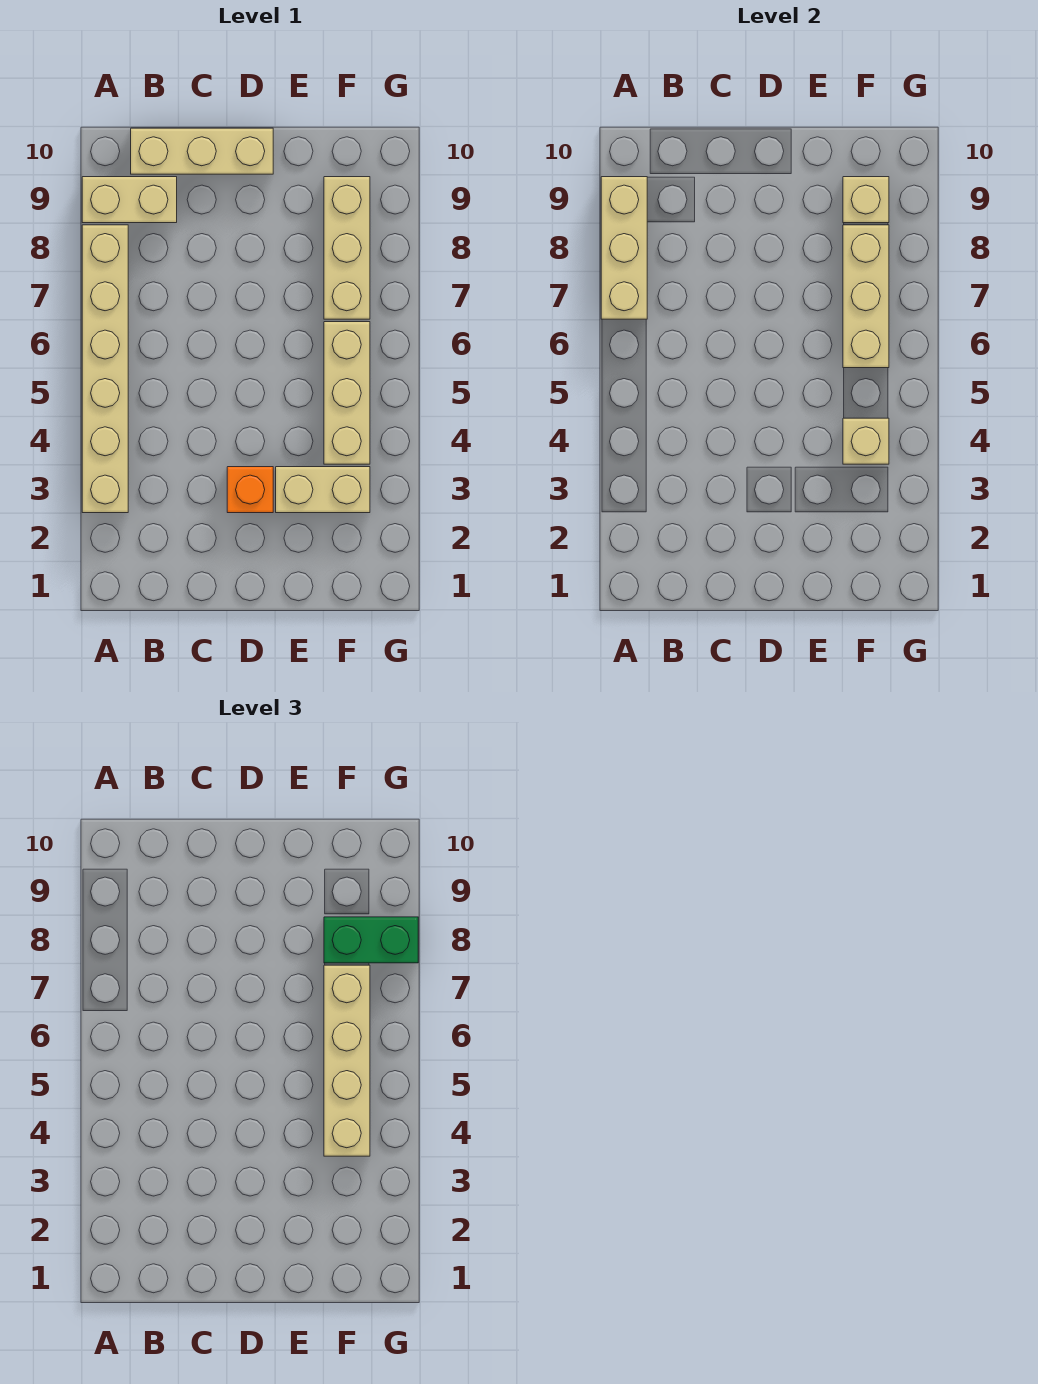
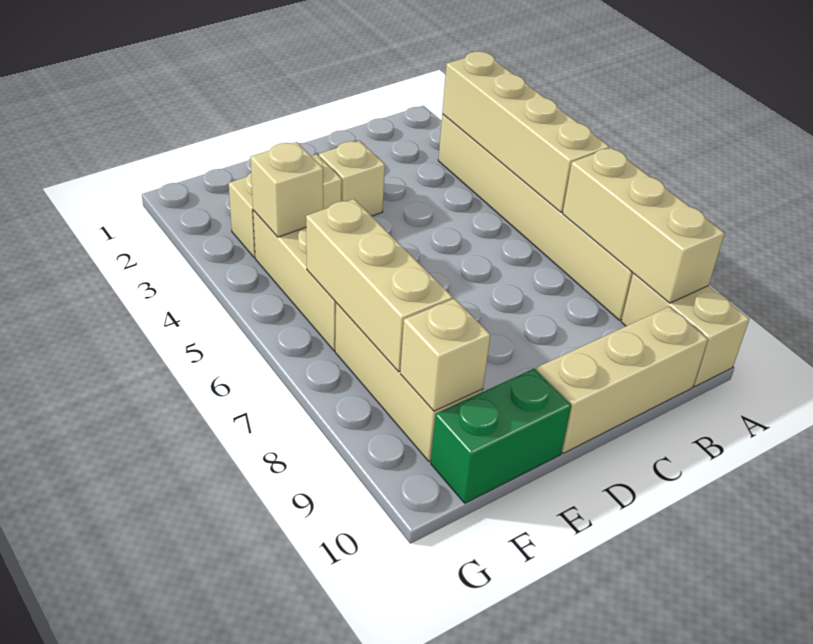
tan brick A9:B9 level 1 -> tan brick A9:A10 level 1
orange brick D3 level 1 -> tan brick D3 level 1
tan brick F4:F7 level 3 -> tan brick A3:A6 level 2
green brick F8:G8 level 3 -> green brick E10:F10 level 1

